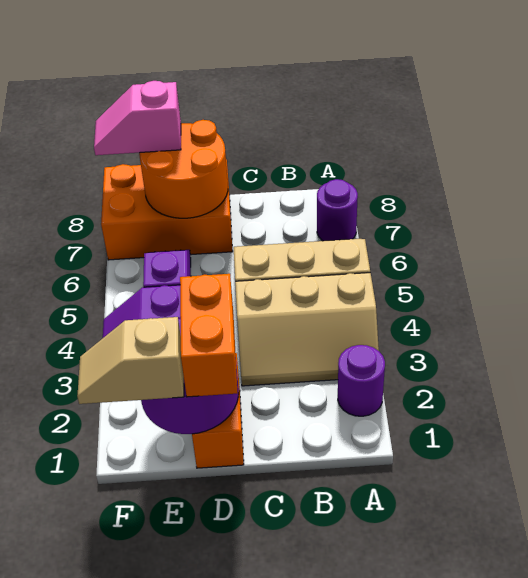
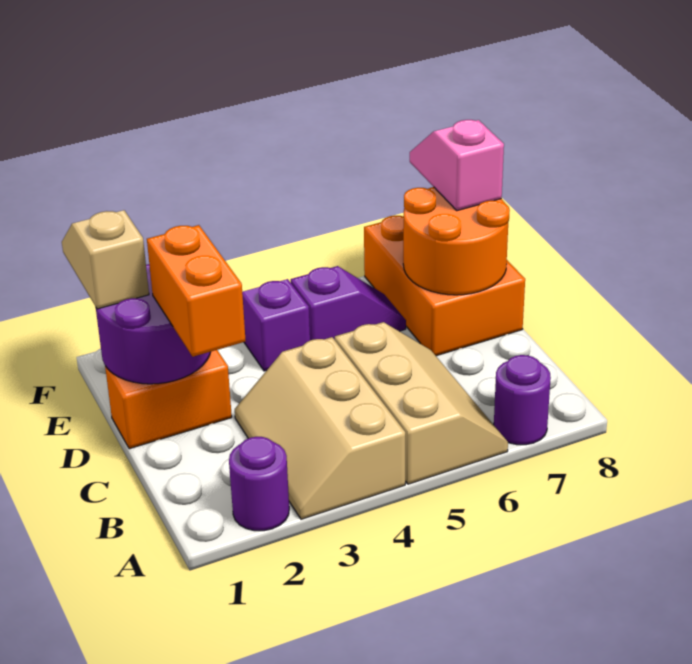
orange brick D1:D2 level 3 -> orange brick C2:D2 level 3

